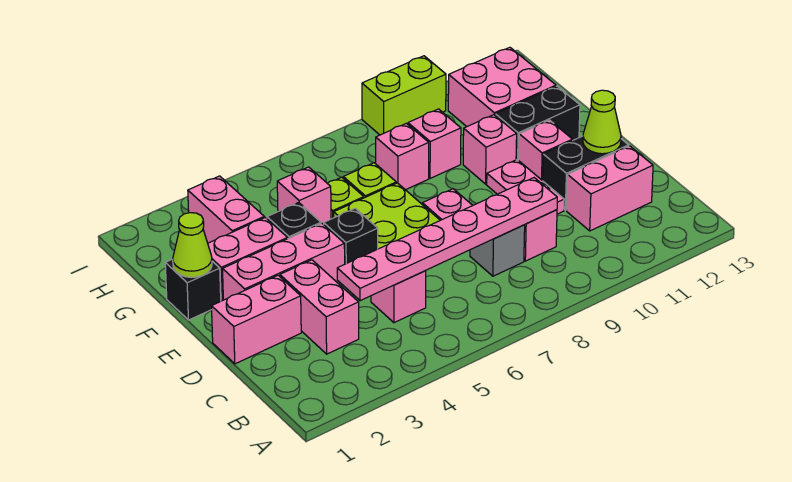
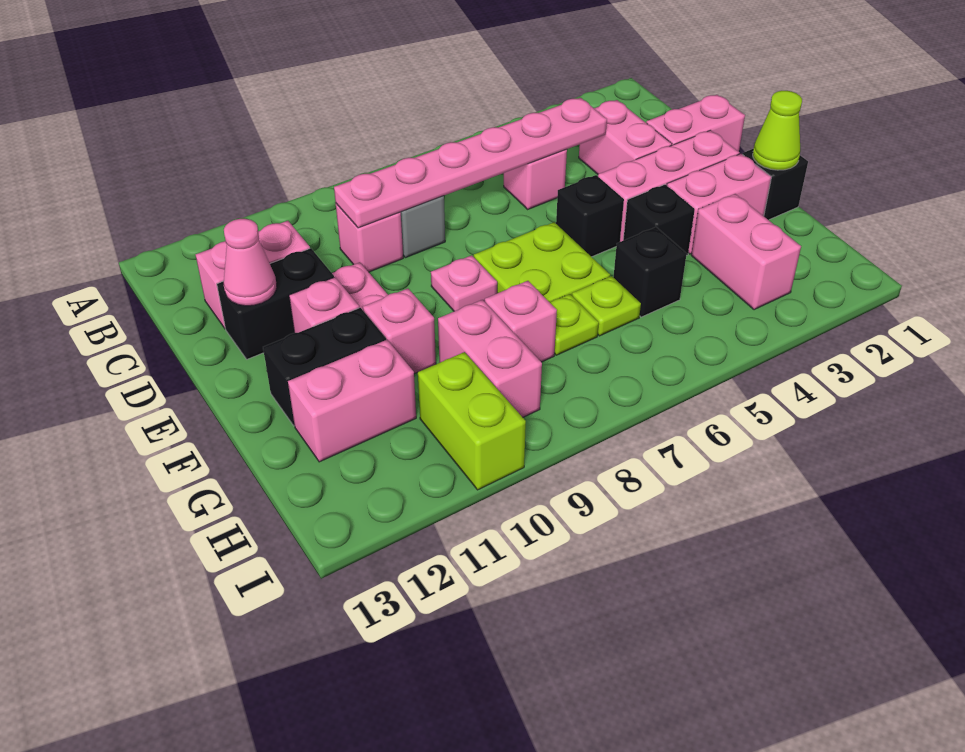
lime cone D12 level 2 -> pink cone D12 level 2
pink brick G5 level 1 -> black brick G5 level 1
pink brick G9 level 1 -> pink brick G9:H9 level 1
pink brick G11:H12 level 1 -> pink brick G11:G12 level 1
lime brick I9:I10 level 1 -> lime brick H10:I10 level 1

